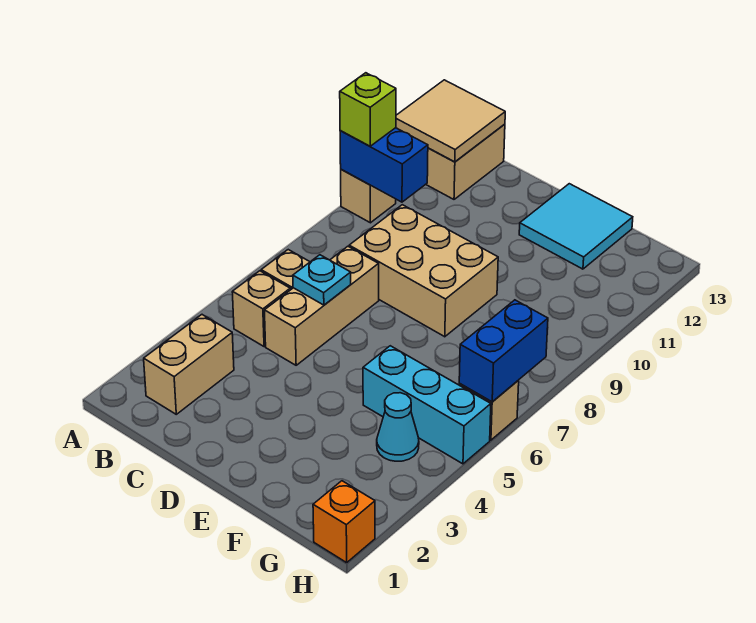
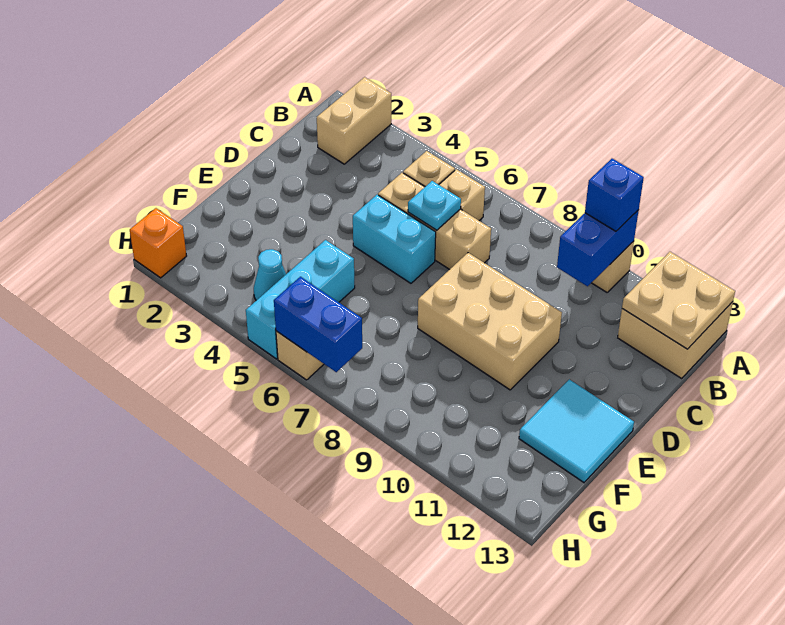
lime brick A10 level 3 -> blue brick A10 level 3
tan tile A12:B13 level 2 -> tan plate A12:B13 level 2
tan brick B2:B3 level 1 -> tan brick A2:B2 level 1
tan brick C8:E9 level 1 -> tan brick D8:E10 level 1
none -> cyan brick D5:D6 level 1

